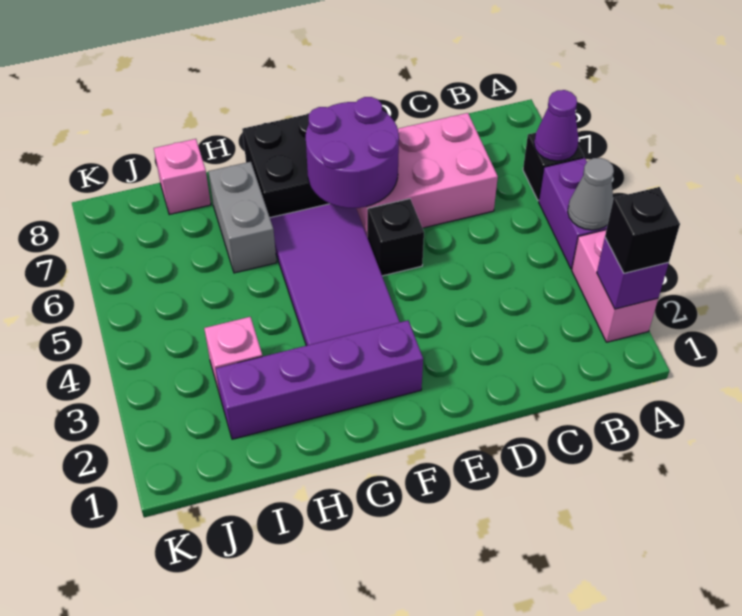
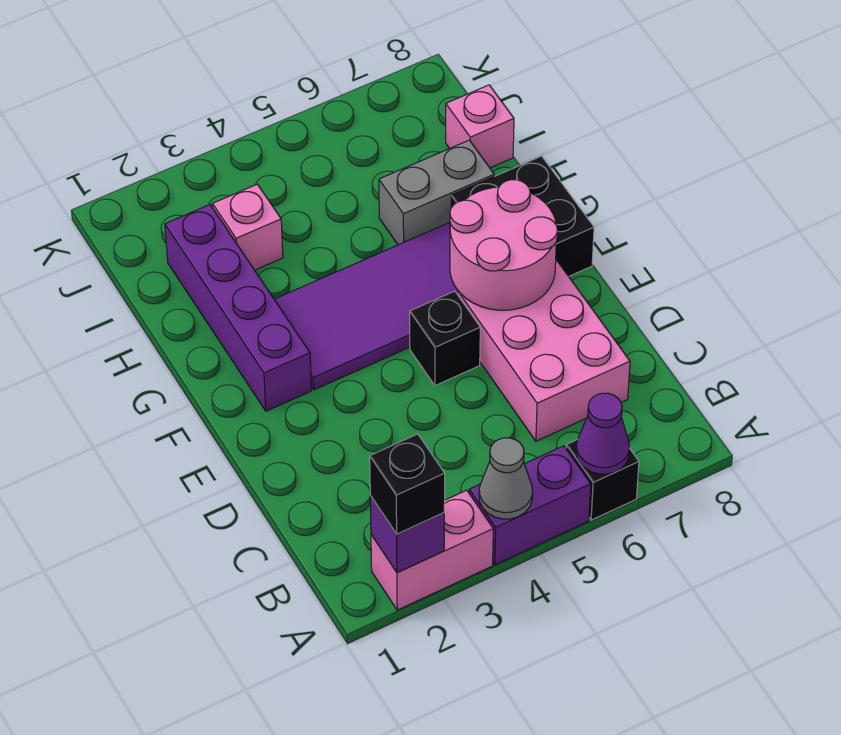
purple round brick E6:F7 level 2 -> pink round brick E6:F7 level 2

